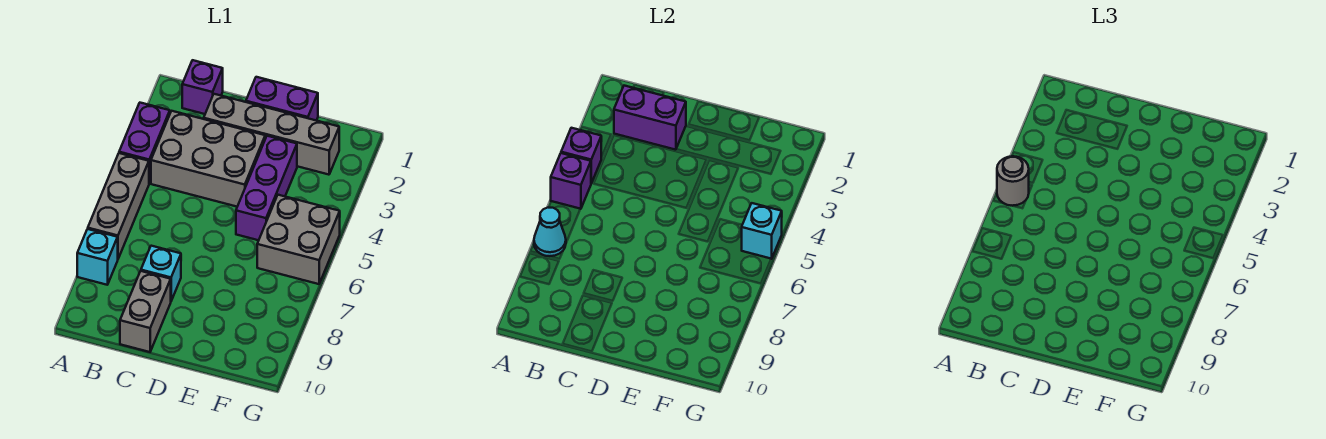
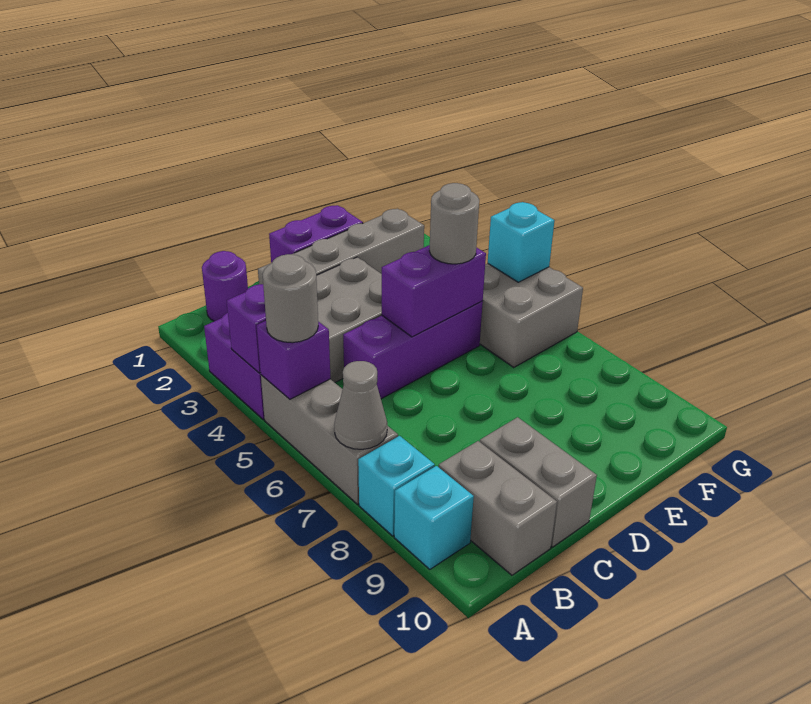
cyan cone A7 level 2 -> grey cone A7 level 2
purple brick B1 level 1 -> purple round brick B1 level 1
purple brick B2:C2 level 2 -> purple brick D5:E5 level 2
none -> grey brick B9:B10 level 1
cyan brick C8 level 1 -> cyan brick A9 level 1
purple brick E3:E5 level 1 -> purple brick C5:E5 level 1
none -> grey round brick E5 level 3

